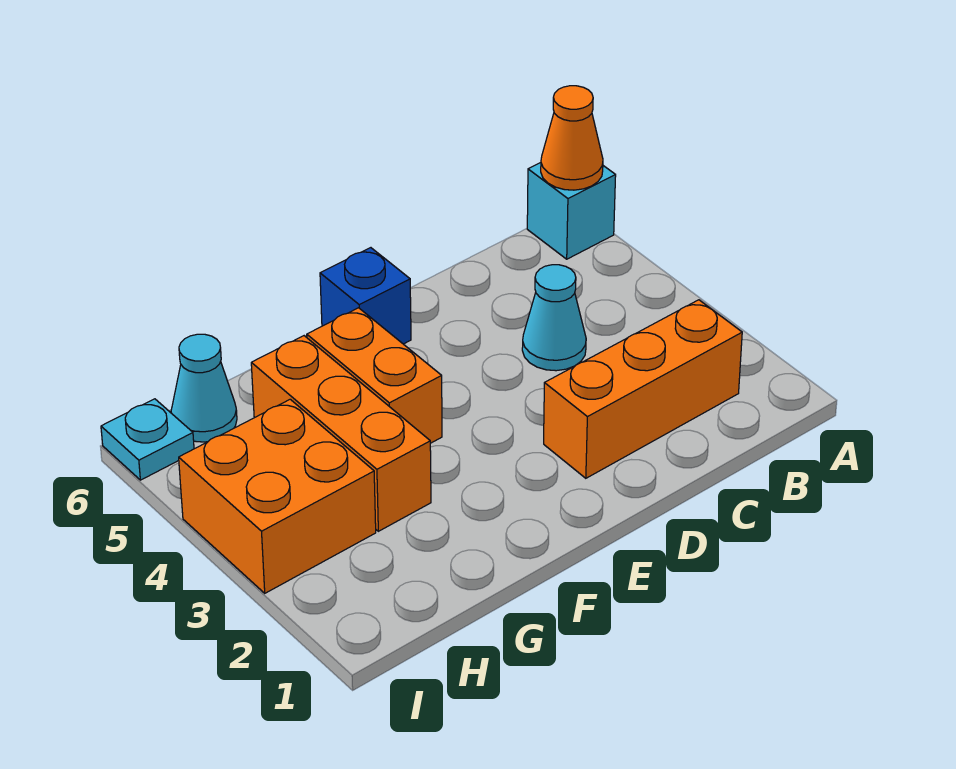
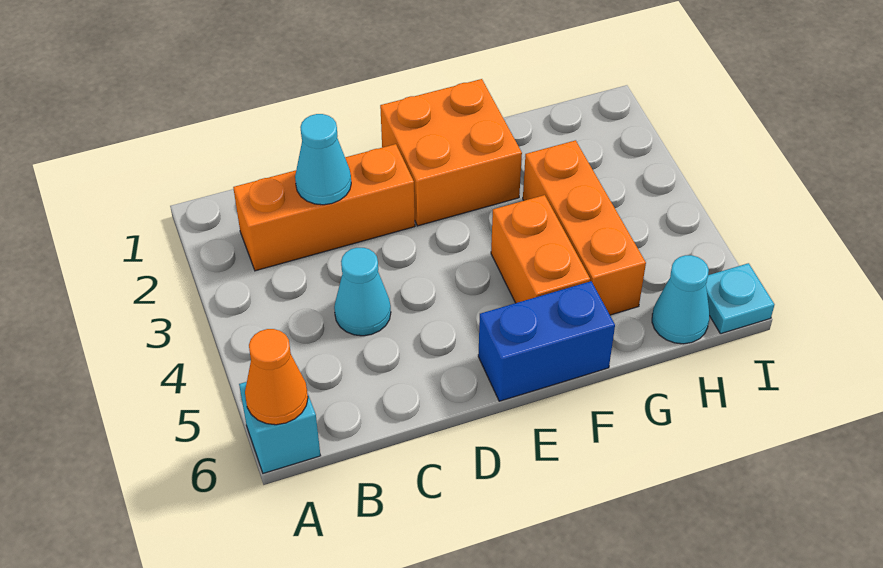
none -> cyan cone C2 level 2
blue brick E6 level 1 -> blue brick E6:F6 level 1
orange brick H3:I4 level 1 -> orange brick E1:F2 level 1

